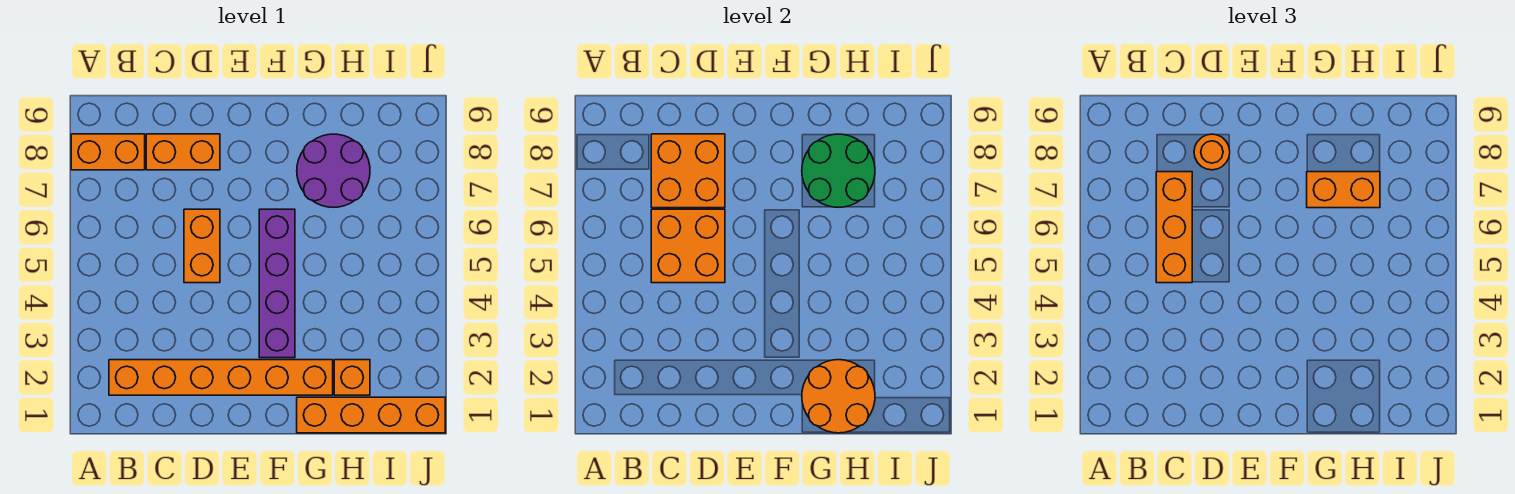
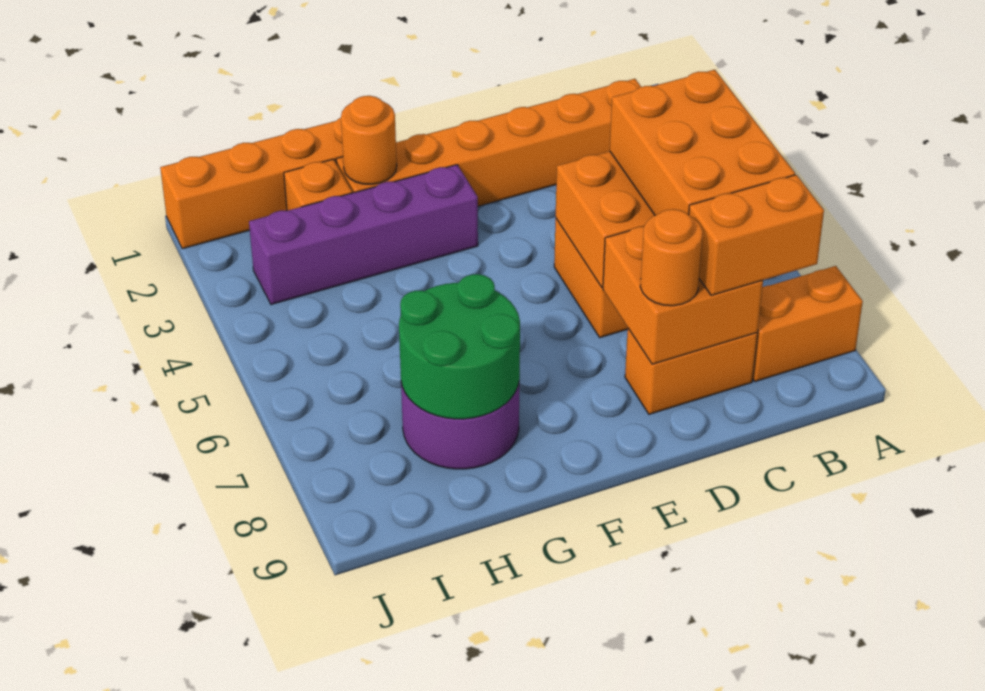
orange brick C5:C7 level 3 -> orange brick B5:C7 level 3
purple brick F3:F6 level 1 -> purple brick F3:I3 level 1
orange round brick G1:H2 level 2 -> orange round brick G2 level 2
orange brick G7:H7 level 3 -> orange brick B8:C8 level 3

